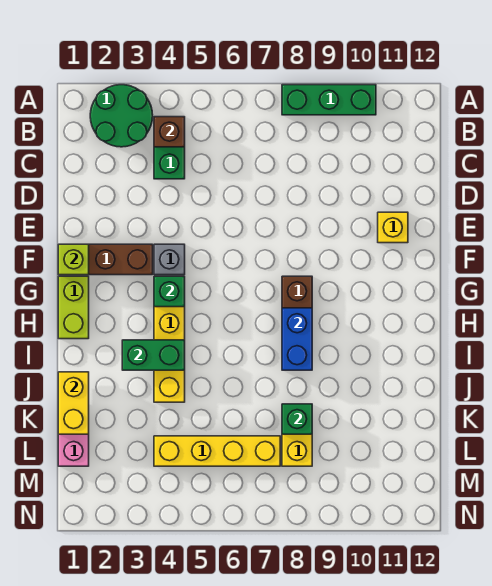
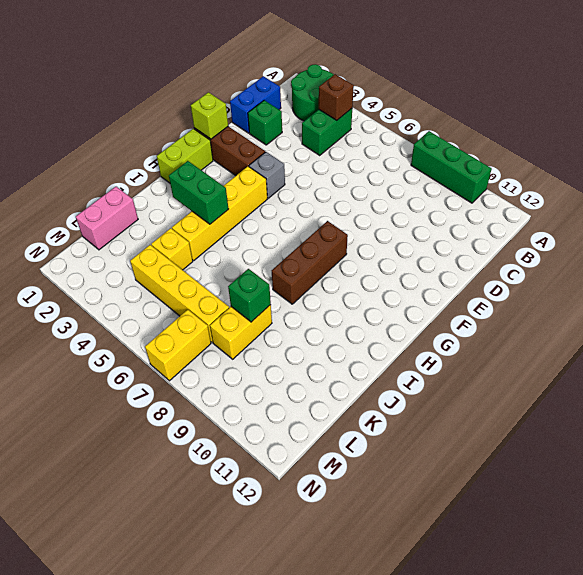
yellow brick E11 level 1 -> yellow brick K4 level 1
green brick G4 level 2 -> green brick D2 level 1
blue brick H8:I8 level 2 -> blue brick C1:D1 level 1
yellow brick J1:K1 level 2 -> yellow brick M7:N7 level 1

